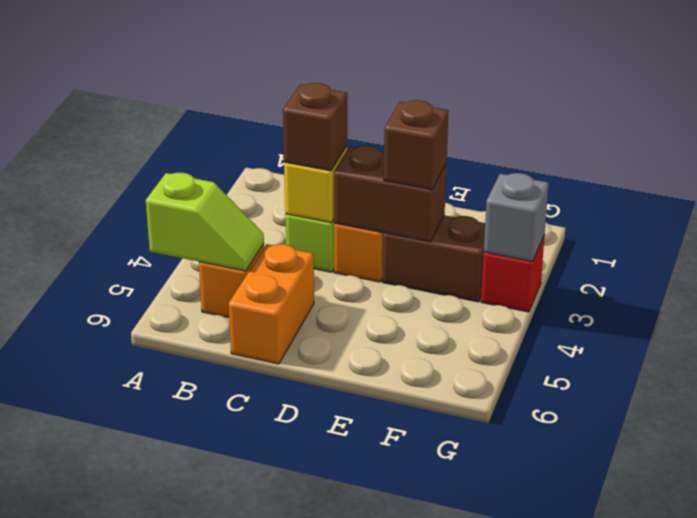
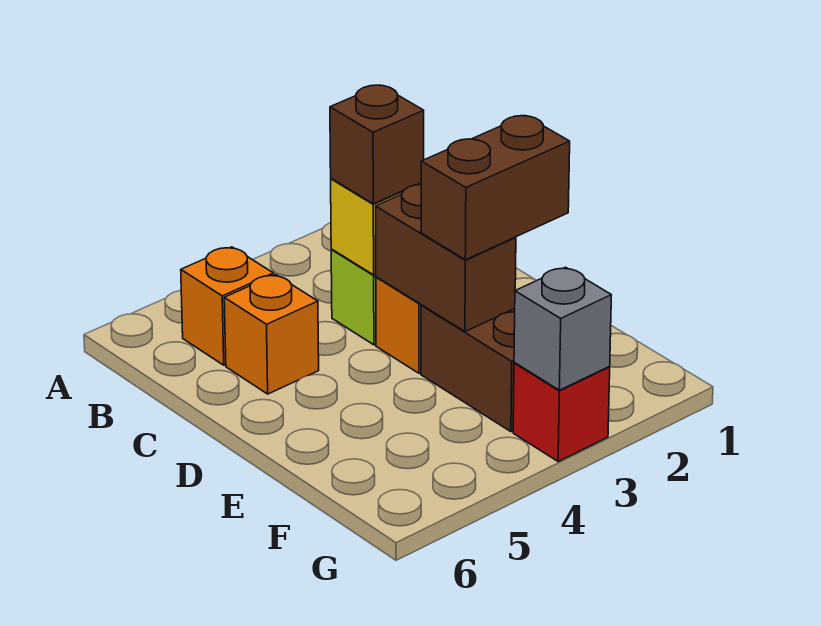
lime slope A5:B5 level 2 top A -> none
orange brick C5:C6 level 1 -> orange brick C5 level 1
brown brick E3 level 3 -> brown brick E2:E3 level 3

